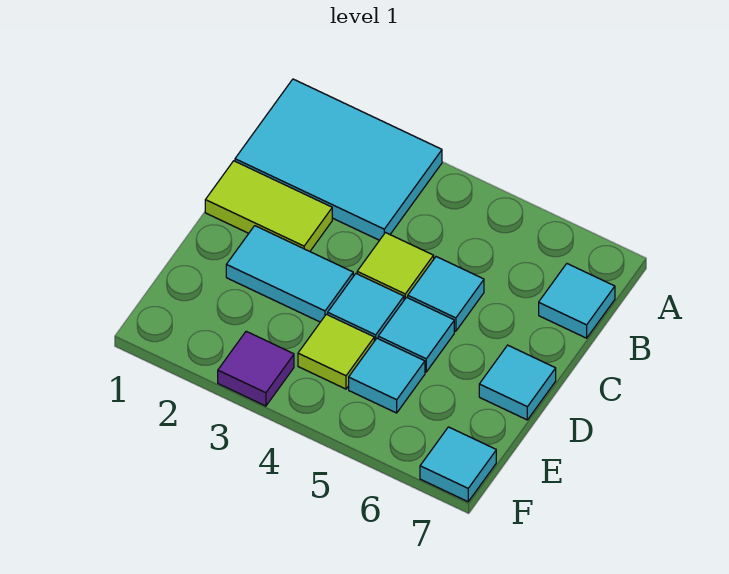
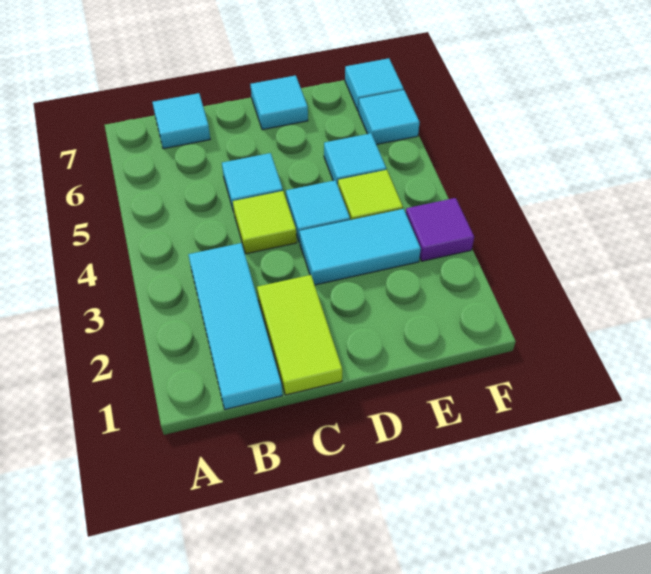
cyan tile A1:B3 level 1 -> cyan tile B1:B3 level 1
cyan tile D2:D3 level 1 -> cyan tile D3:E3 level 1
cyan tile D5 level 1 -> cyan tile F6 level 1

